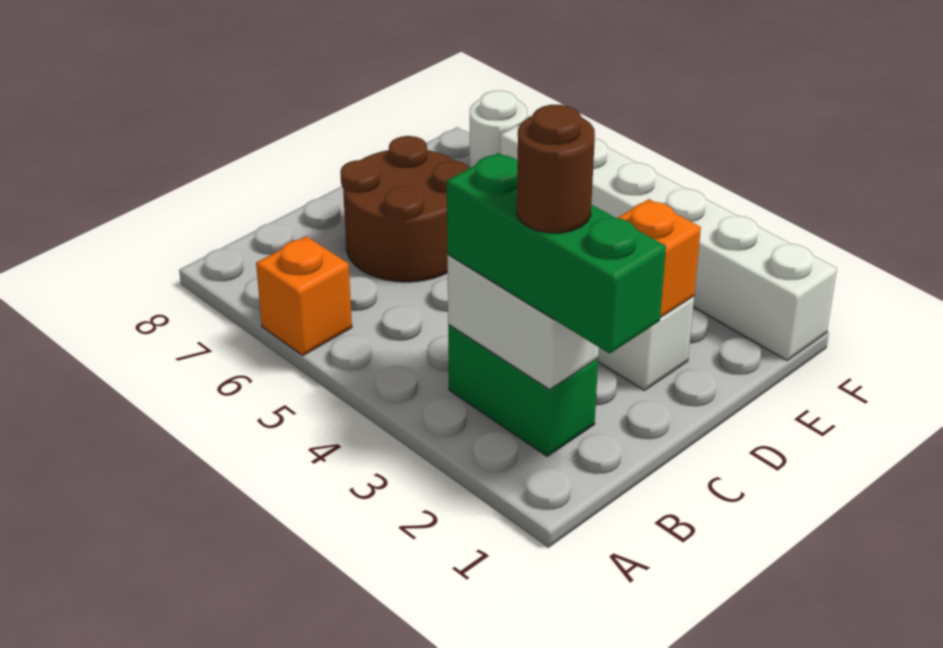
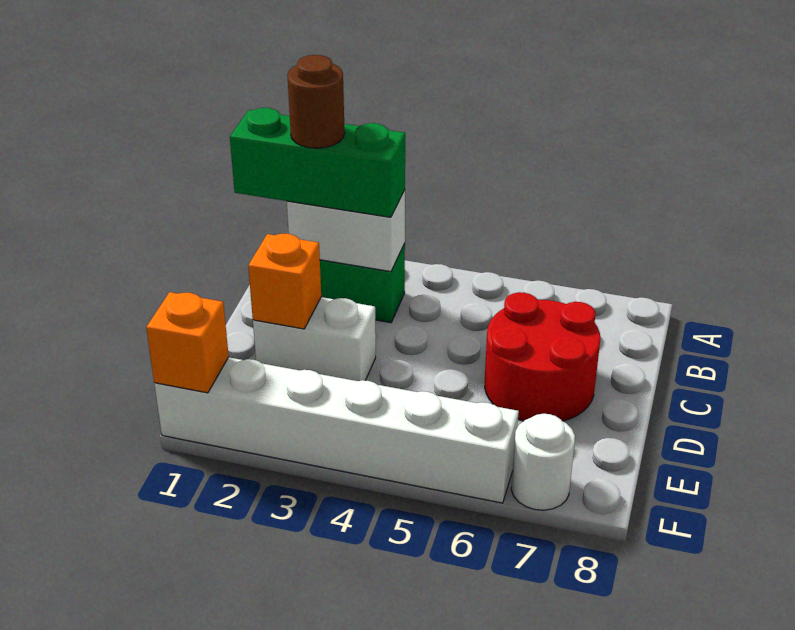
orange brick A6 level 1 -> orange brick F1 level 2
brown round brick C6:D7 level 1 -> red round brick C6:D7 level 1

